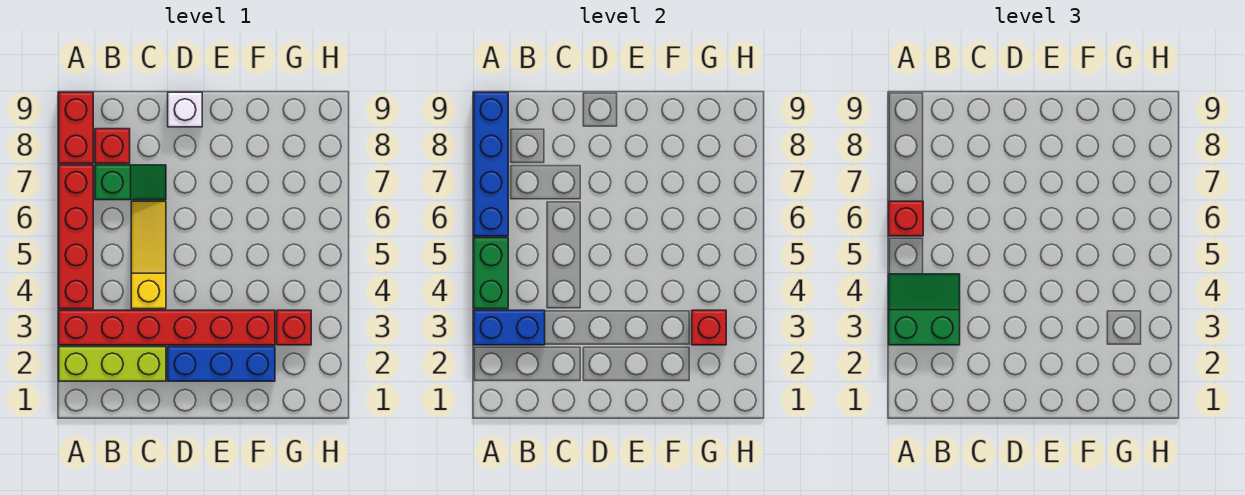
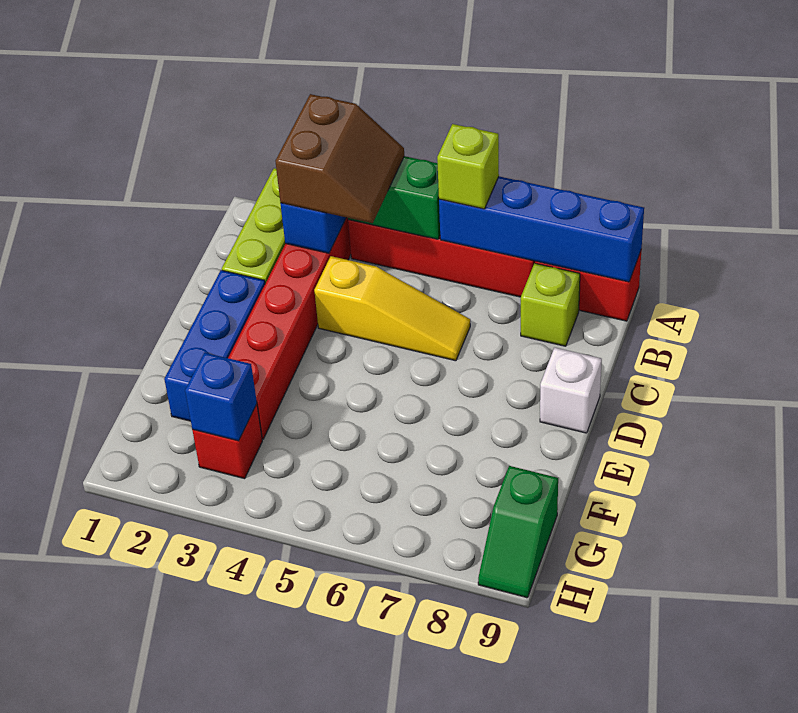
green slope A3:B4 level 3 top 3 -> brown slope A3:B4 level 3 top 3
red brick A6 level 3 -> lime brick A6 level 3
green slope B7:C7 level 1 top B -> green slope G9:H9 level 1 top G
red brick B8 level 1 -> lime brick B8 level 1
red brick G3 level 2 -> blue brick G3 level 2

